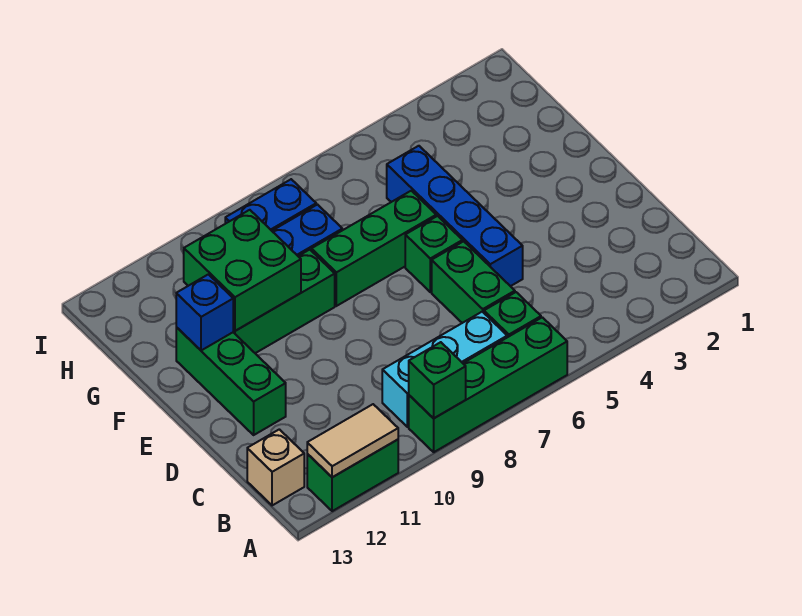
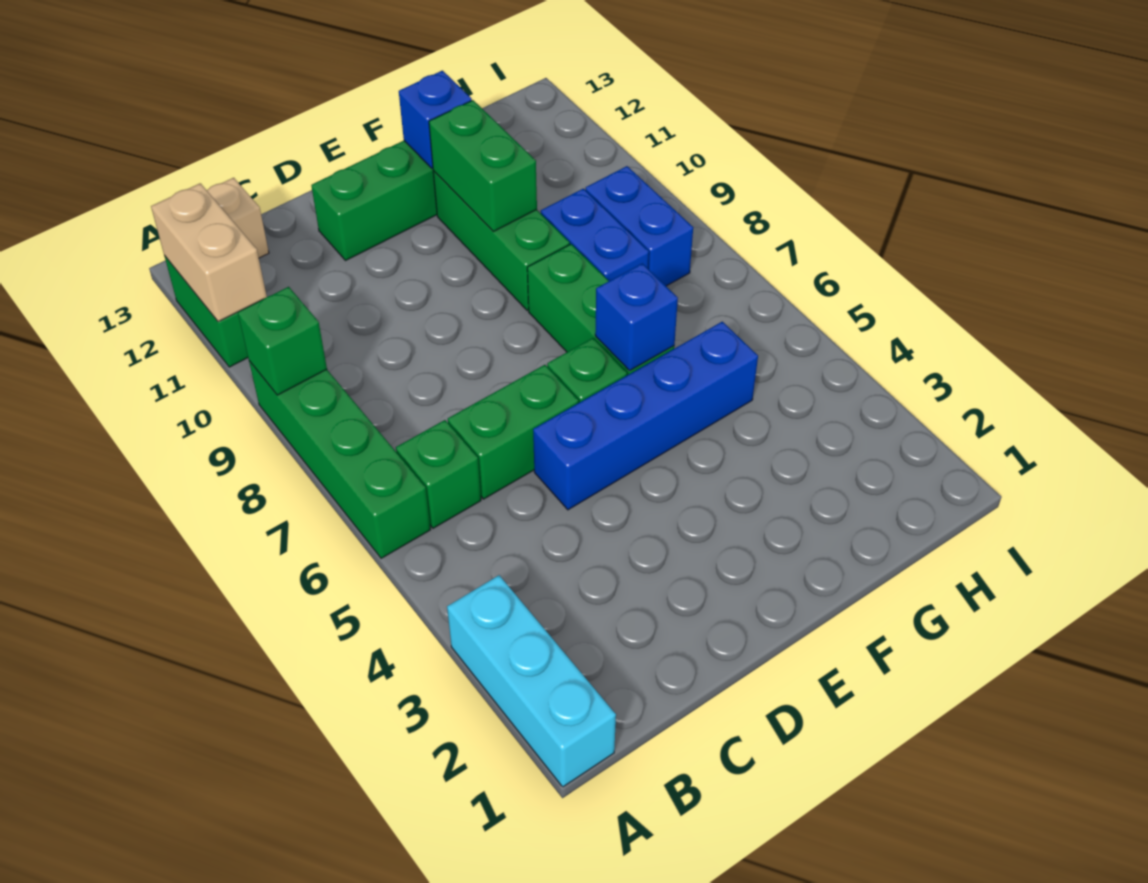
tan tile A11:A12 level 2 -> tan brick A11:A12 level 2
cyan brick B7:B9 level 1 -> cyan brick A1:A3 level 1
none -> blue brick F6 level 2
green brick F10:G11 level 2 -> green brick F10:F11 level 2

